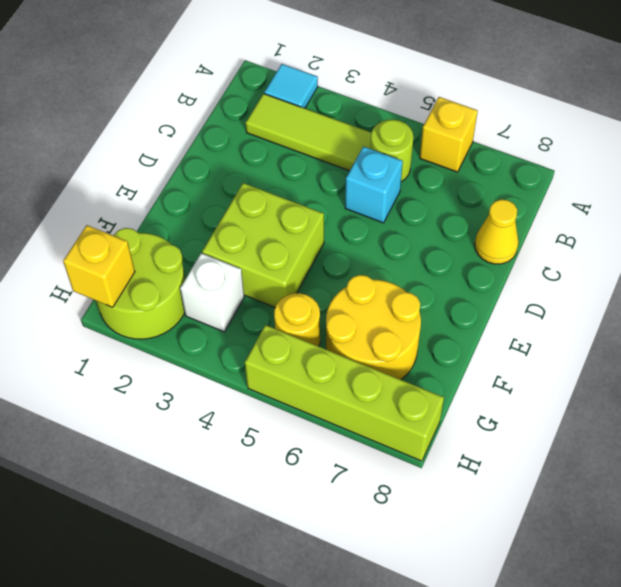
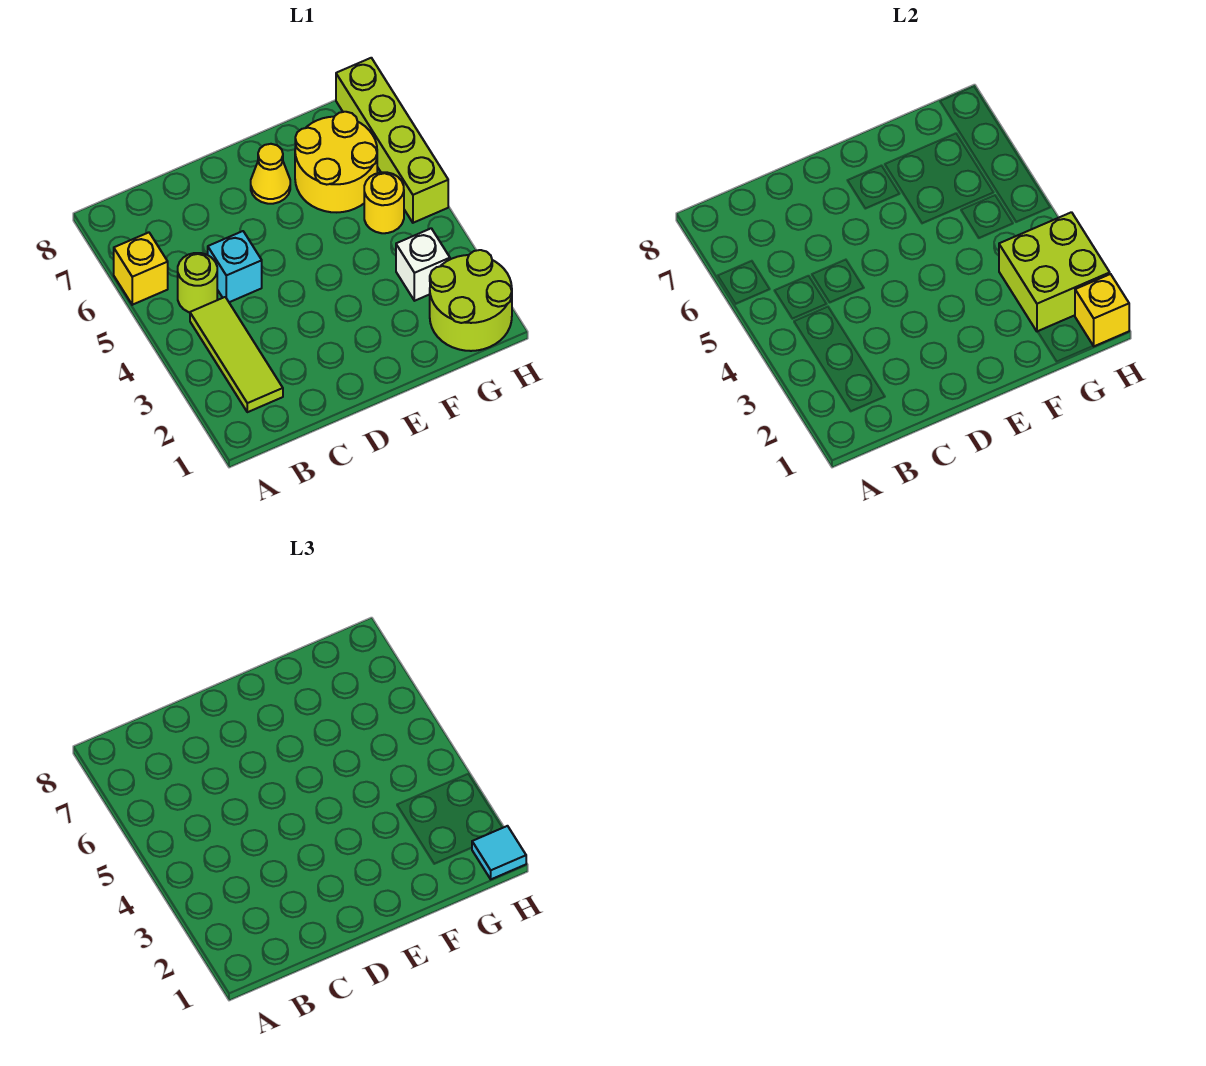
cyan tile A2 level 1 -> cyan tile H1 level 3
yellow cone C8 level 1 -> yellow cone E7 level 1
lime brick E3:F4 level 1 -> lime brick G2:H3 level 2

